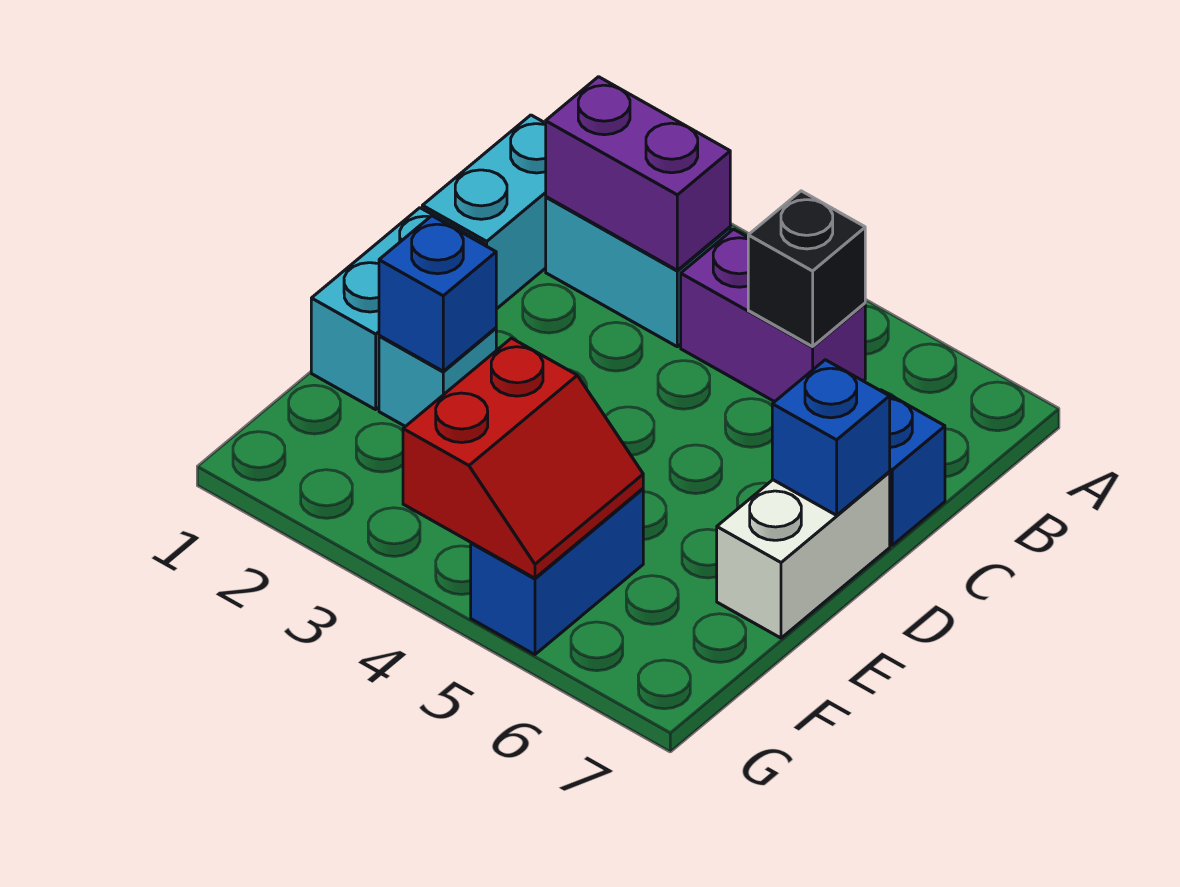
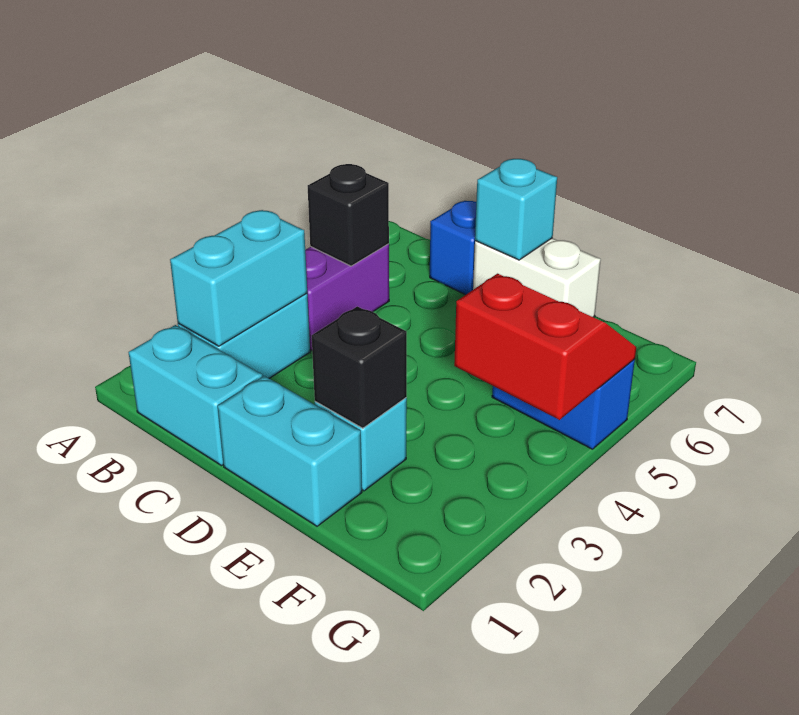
purple brick B2:B3 level 2 -> cyan brick B2:B3 level 2
blue brick D7 level 2 -> cyan brick D7 level 2
blue brick E2 level 2 -> black brick E2 level 2

